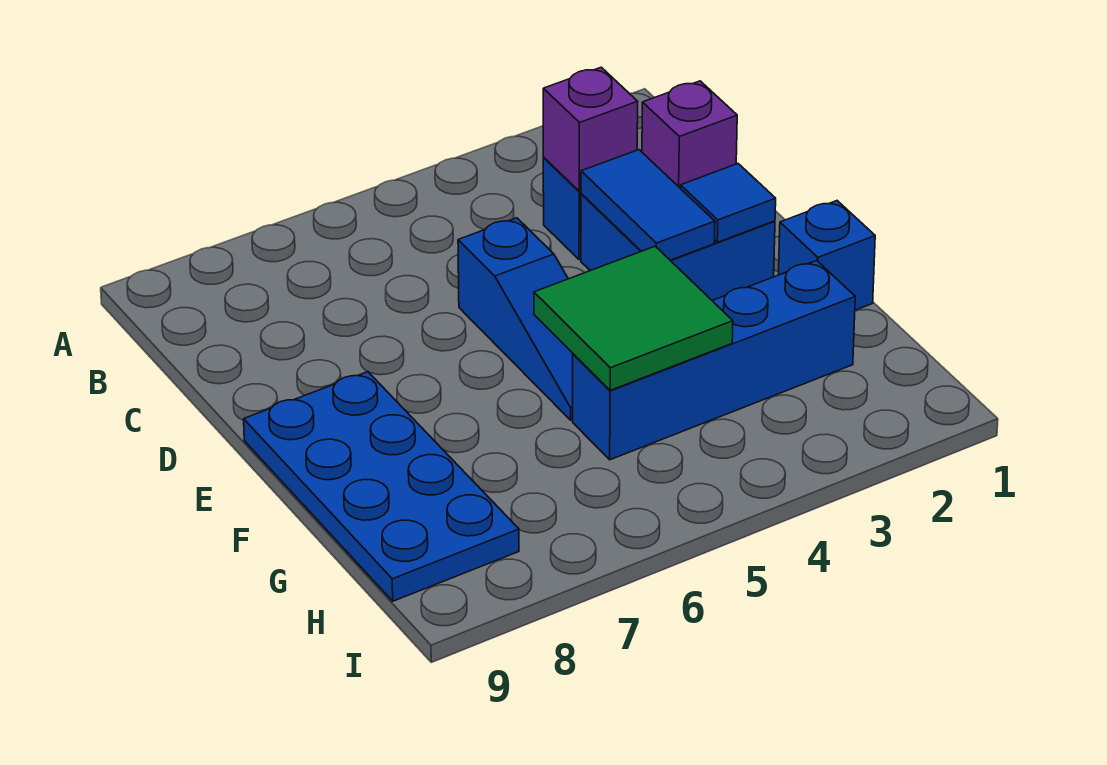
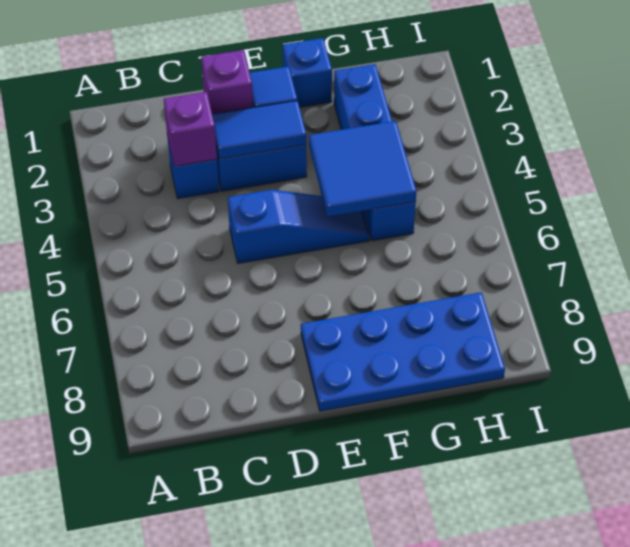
green tile F4:G5 level 2 -> blue tile F4:G5 level 2

